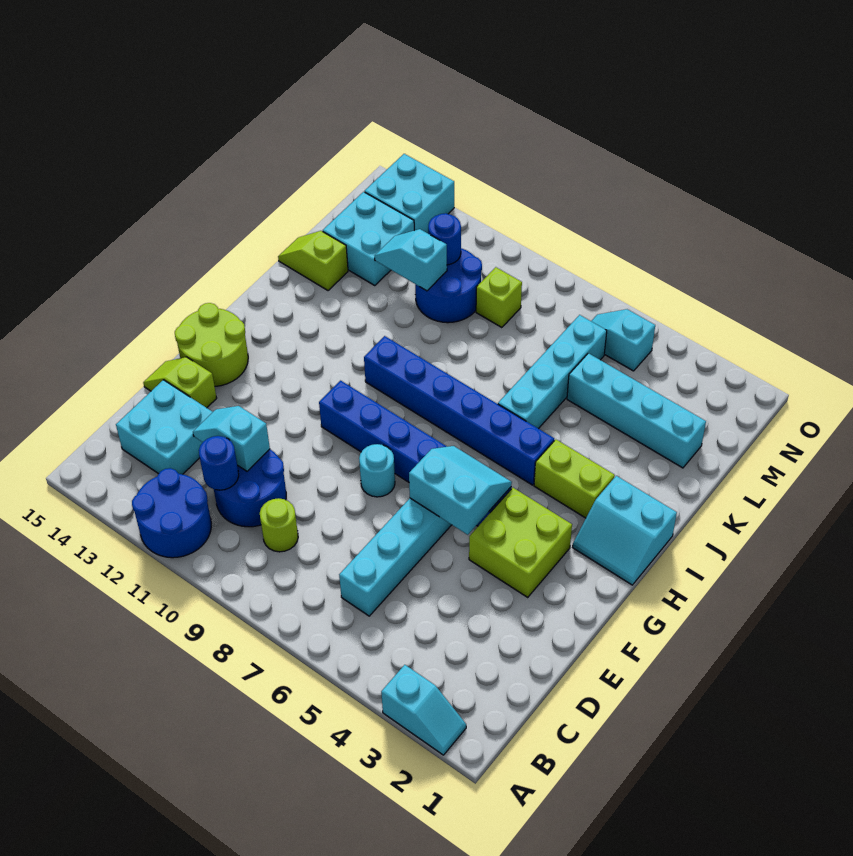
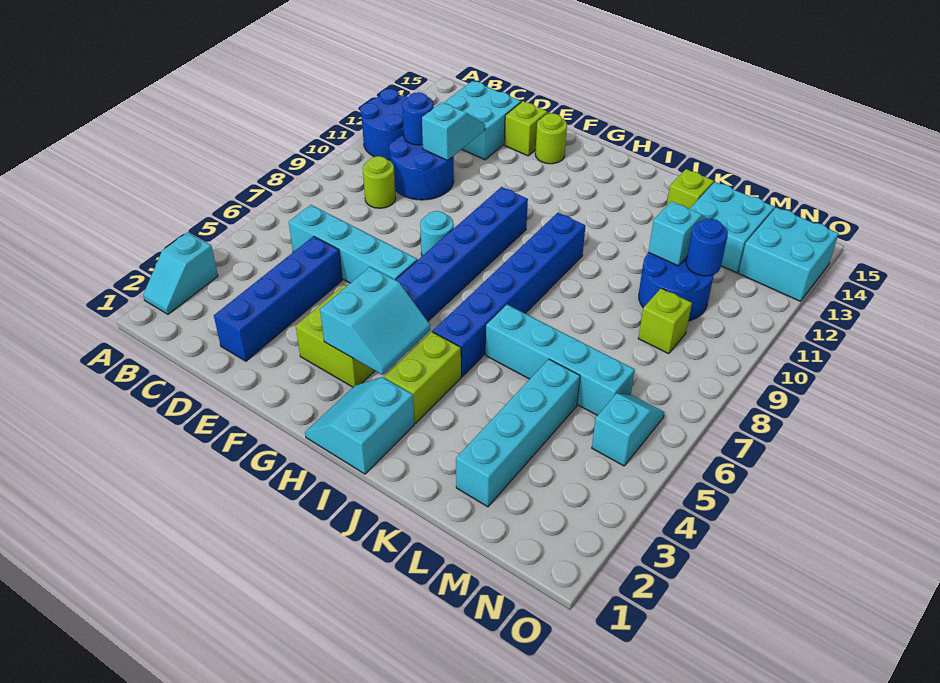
none -> blue brick D2:D5 level 1
cyan slope F5:G6 level 2 top F -> cyan slope G3:H4 level 2 top G
lime round brick F14:G15 level 1 -> lime round brick F14 level 1

